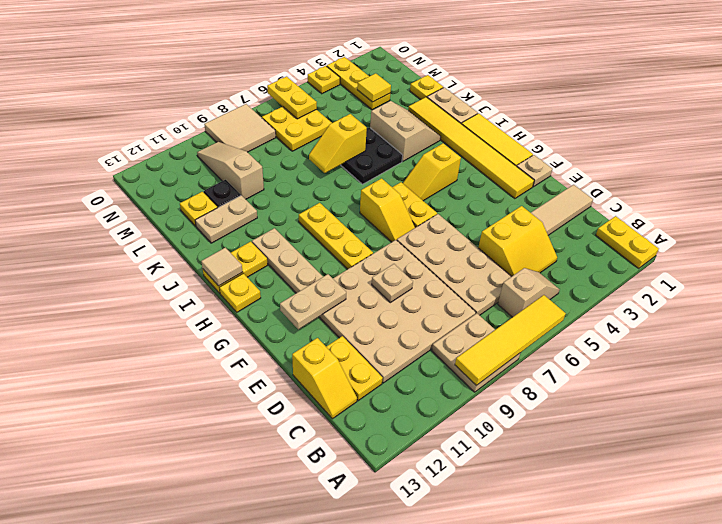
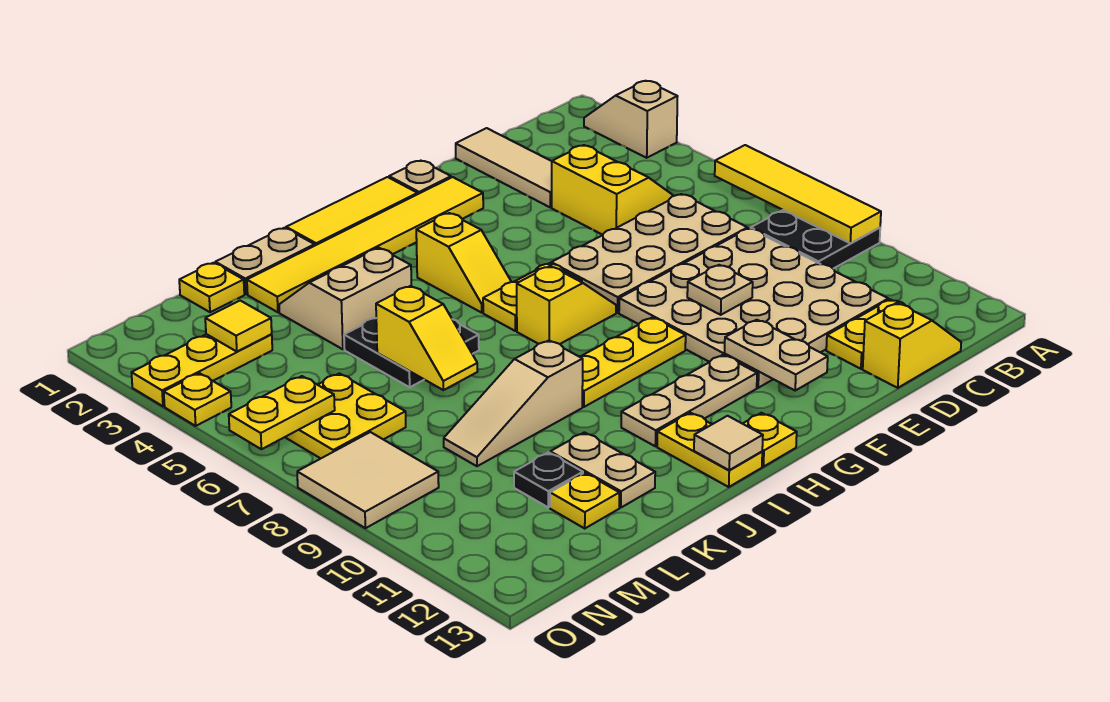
yellow plate A1:B1 level 1 -> none
tan plate A8:B9 level 1 -> black plate A8:B9 level 1
tan slope B5:B6 level 1 top 6 -> tan slope A2:A3 level 1 top 3
tan slope L10:N10 level 1 top L -> tan slope J9:L9 level 1 top J

